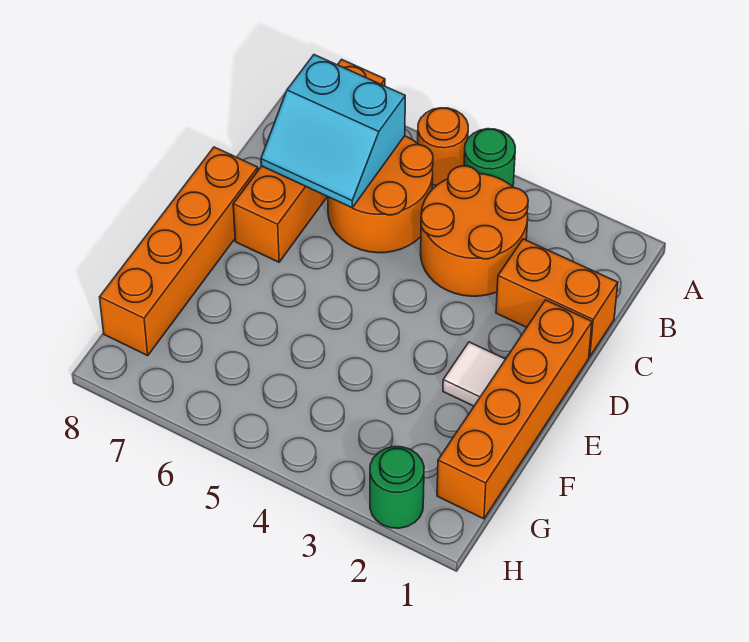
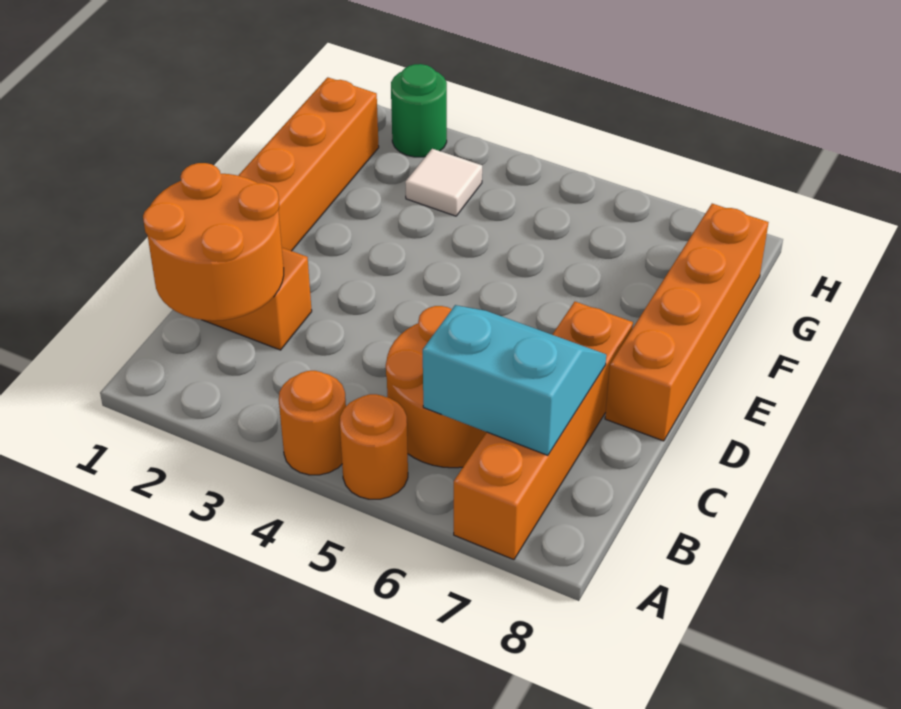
green round brick A4 level 1 -> orange round brick A4 level 1
orange round brick B3:C4 level 1 -> orange round brick B1:C2 level 2
white tile E2 level 1 -> white tile G3 level 1

